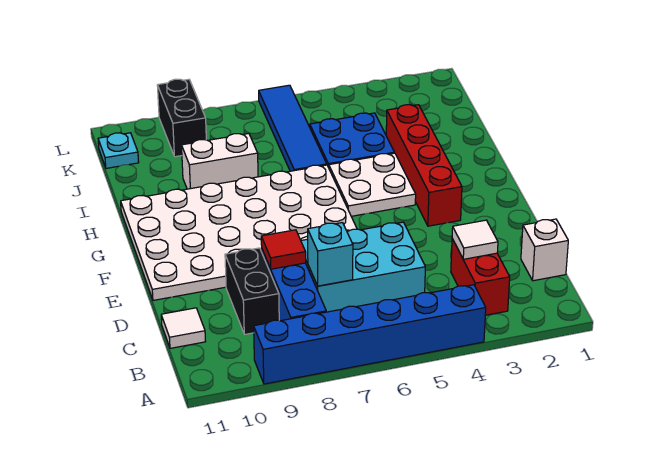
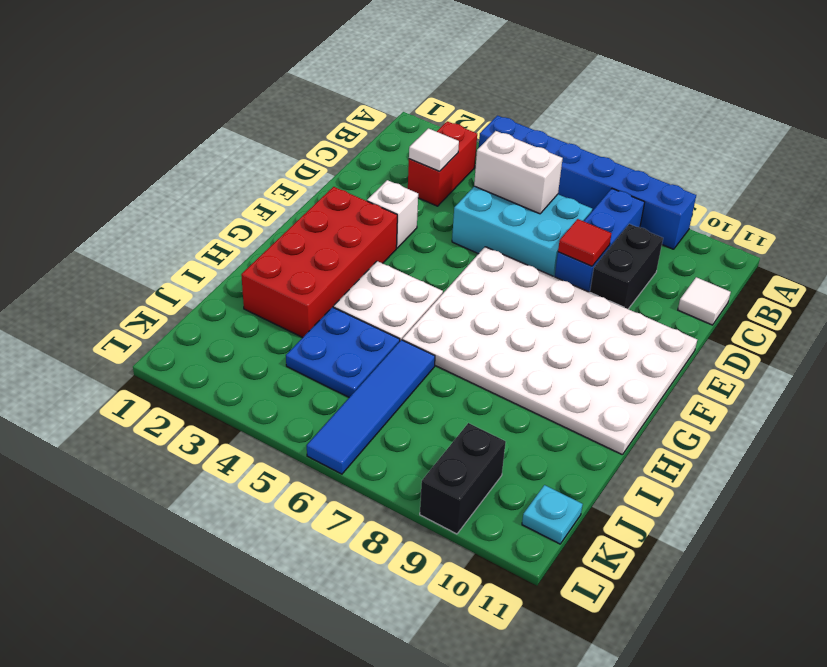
white brick C1 level 1 -> white brick E3 level 1
cyan brick C7 level 2 -> none
red brick F3:I3 level 1 -> red brick F2:I3 level 1
white brick I8:I9 level 1 -> white brick C5:C6 level 2

